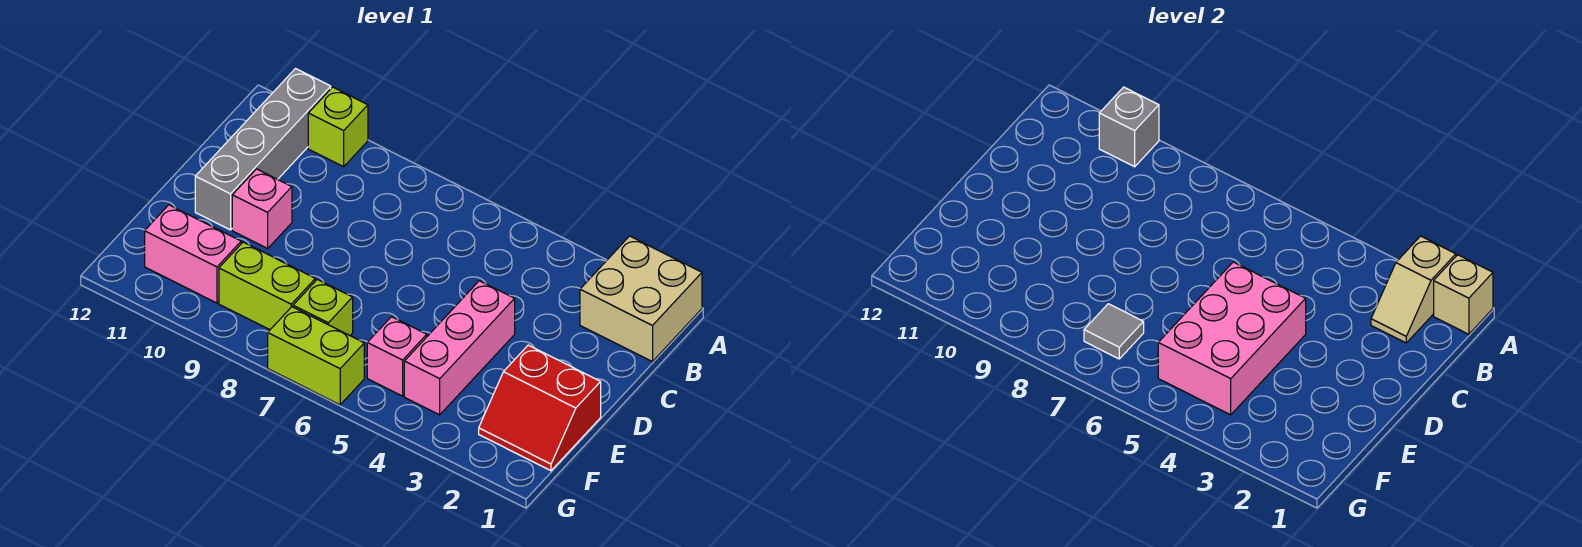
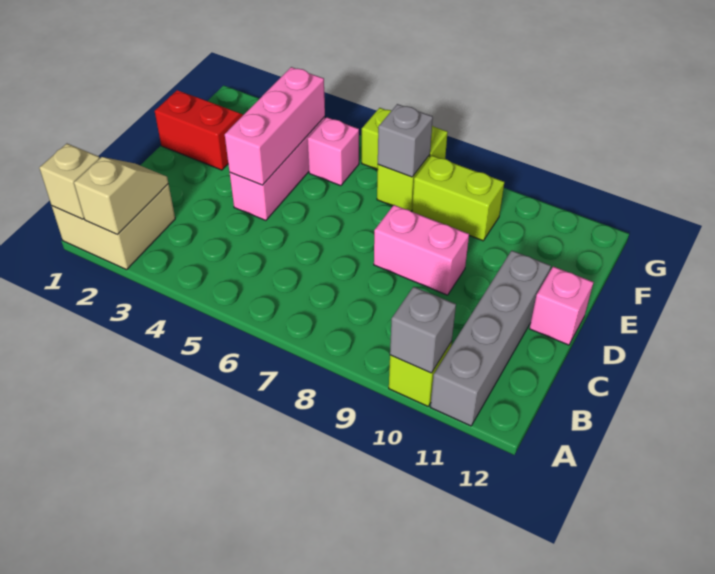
pink brick D4:F5 level 2 -> pink brick D4:F4 level 2
pink brick D10 level 1 -> pink brick D12 level 1
grey tile F7 level 2 -> grey brick F7 level 2
pink brick F10:F11 level 1 -> pink brick D8:D9 level 1

